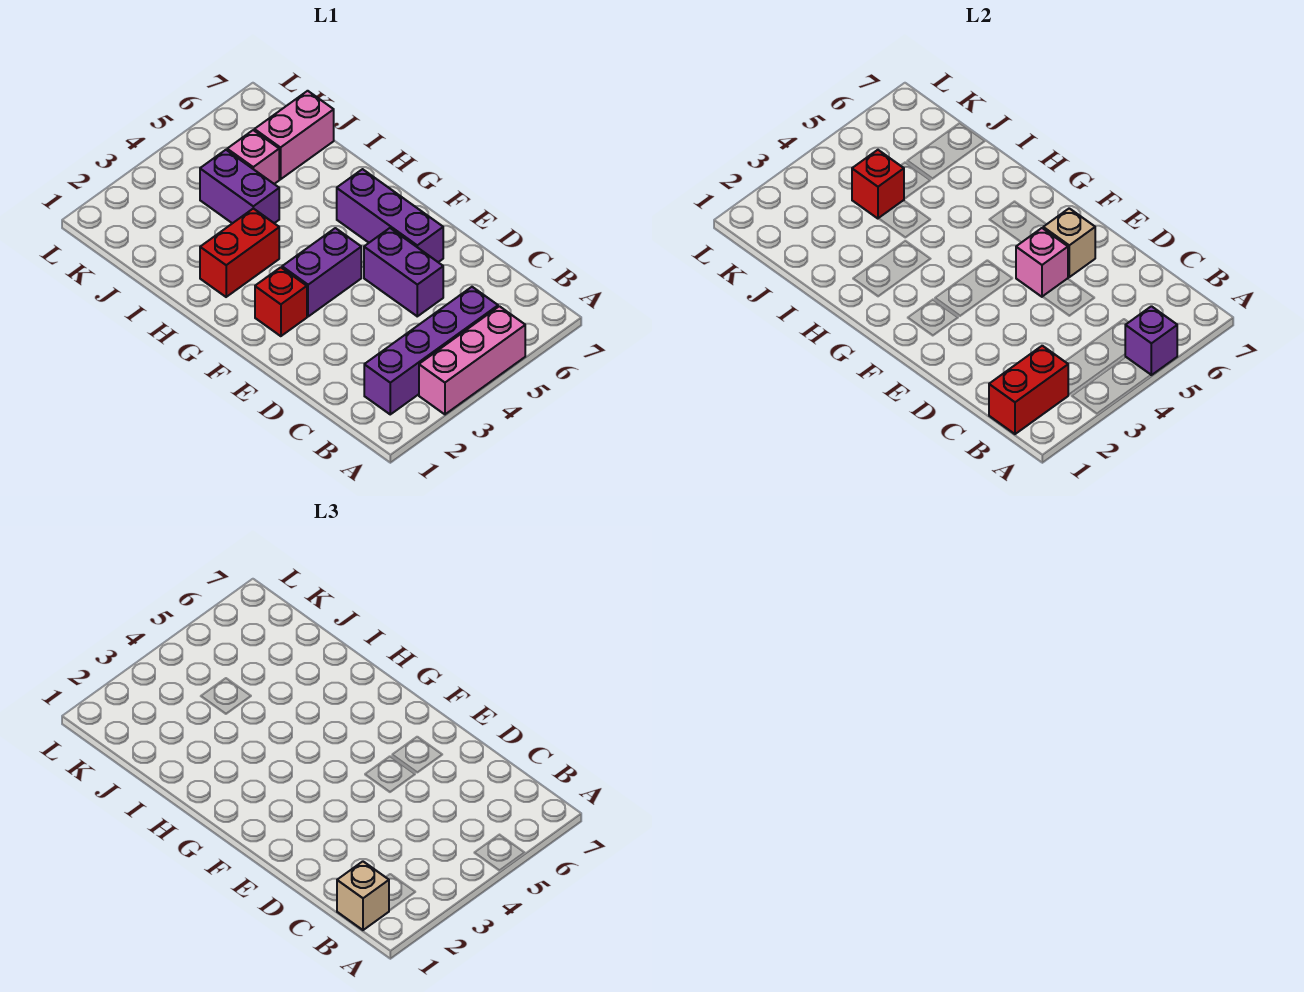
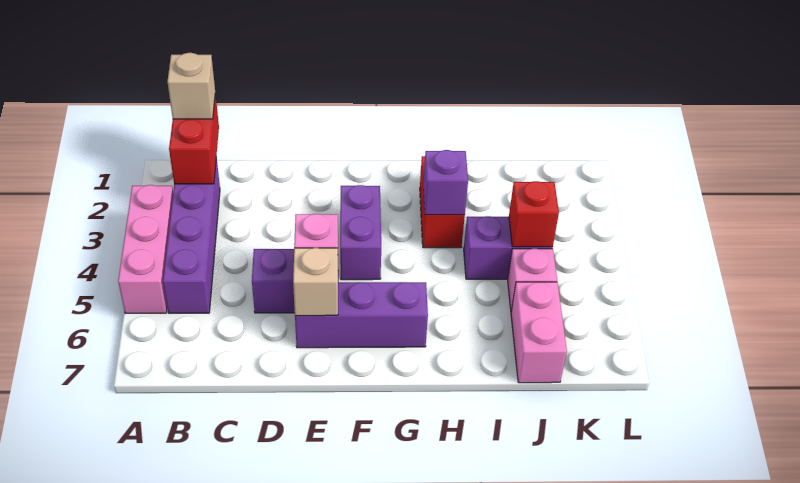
purple brick A5 level 2 -> purple brick H3 level 2
red brick F2 level 1 -> none

